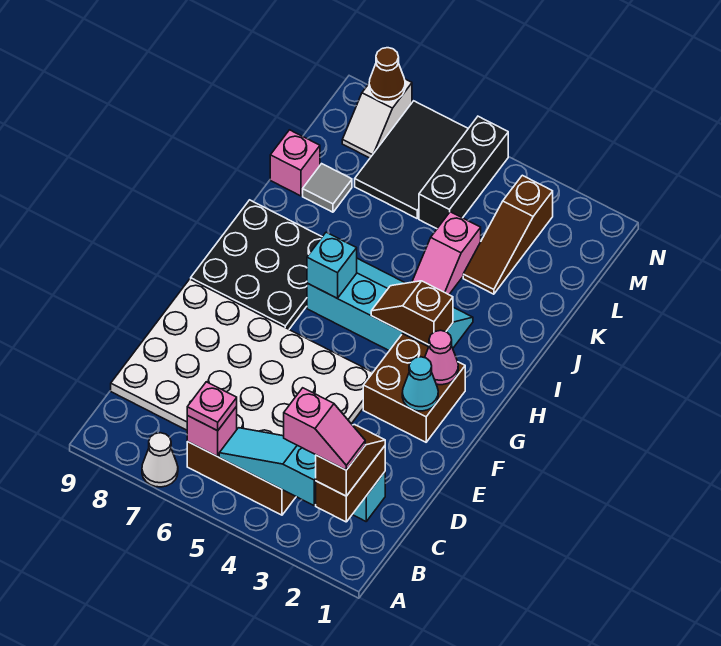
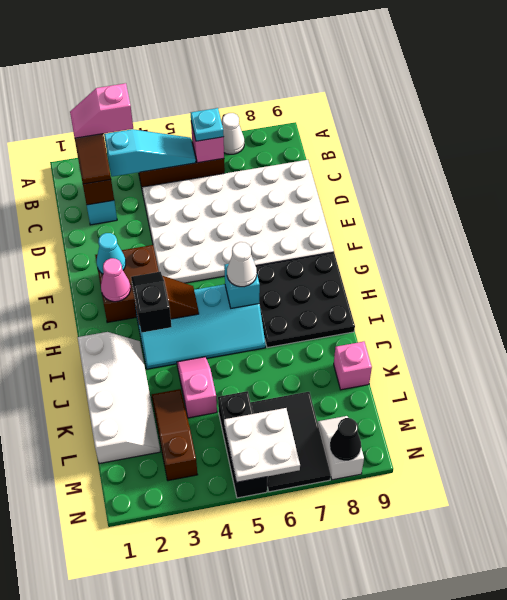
pink plate B6 level 3 -> cyan plate B6 level 3
none -> black slope H3:I3 level 3 top I
none -> white cone H6 level 3
none -> white slope I1:L2 level 1 top 1
grey tile K8 level 1 -> none
none -> white plate M5:N6 level 2
brown cone N8 level 2 -> black cone N8 level 2

